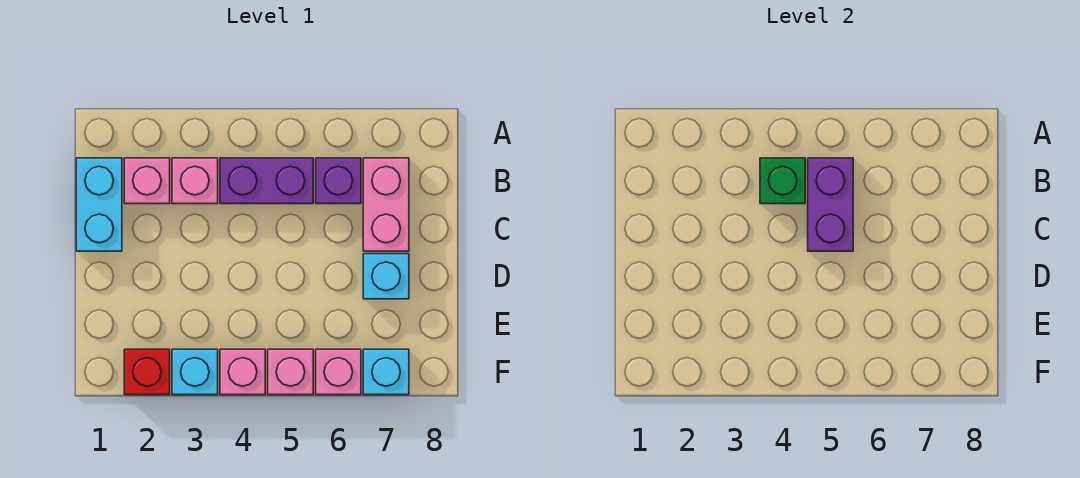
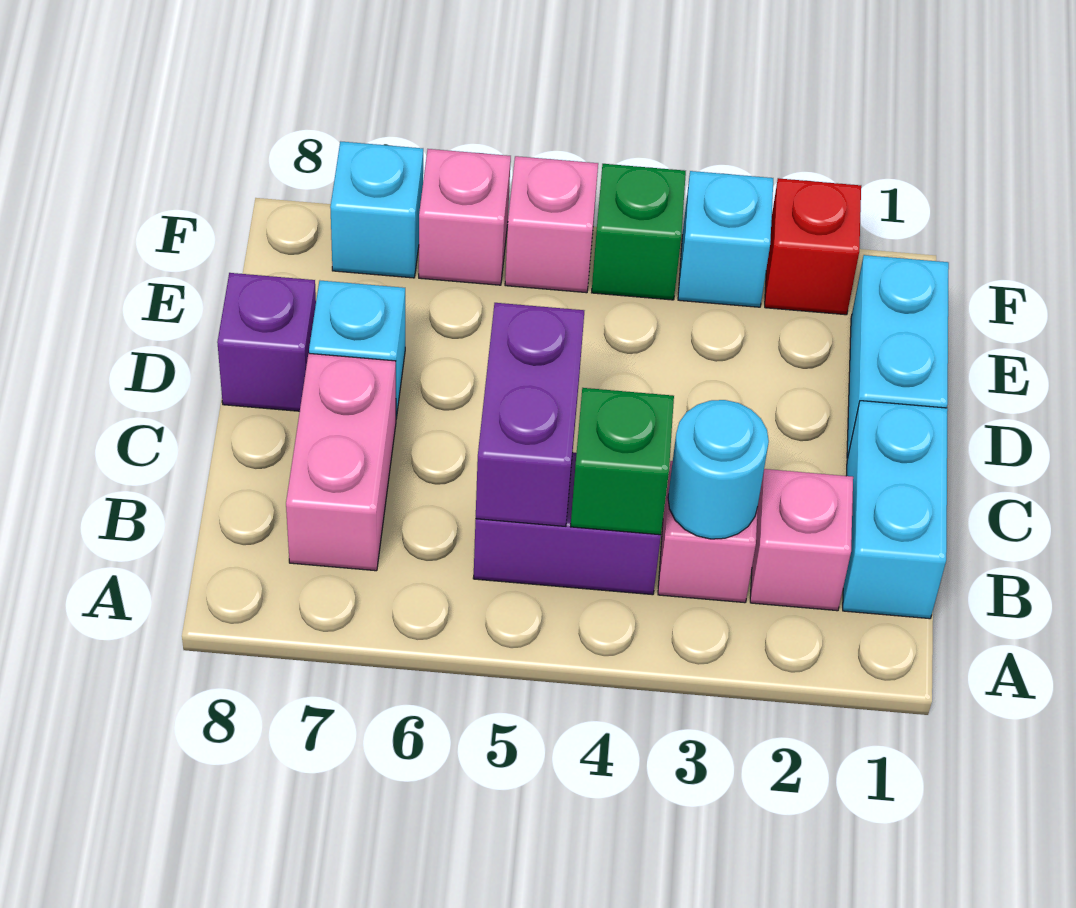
none -> cyan round brick B3 level 2
purple brick B6 level 1 -> purple brick D8 level 1
none -> cyan brick D1:E1 level 1
pink brick F4 level 1 -> green brick F4 level 1

